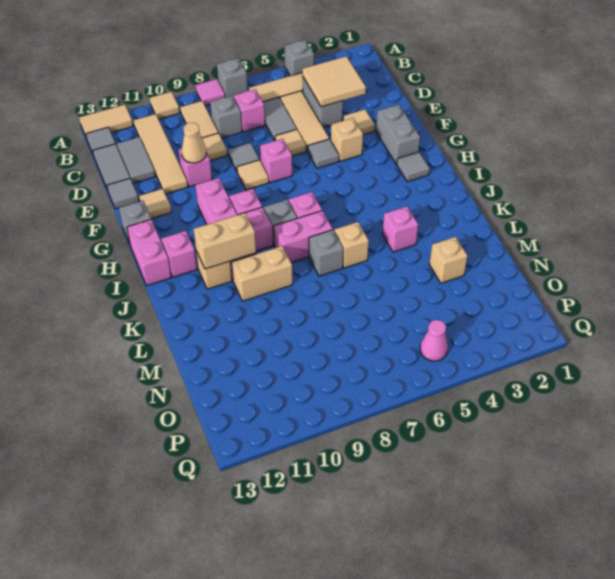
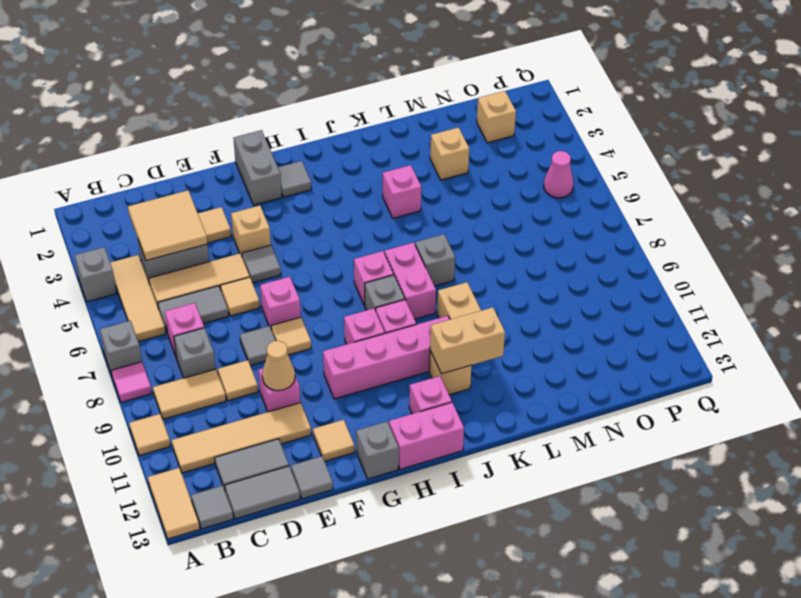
grey brick F2:G2 level 1 -> grey brick G1:G2 level 1
tan brick J10:J11 level 2 -> tan brick J11:K11 level 2
tan brick K6 level 1 -> tan brick O2 level 1

